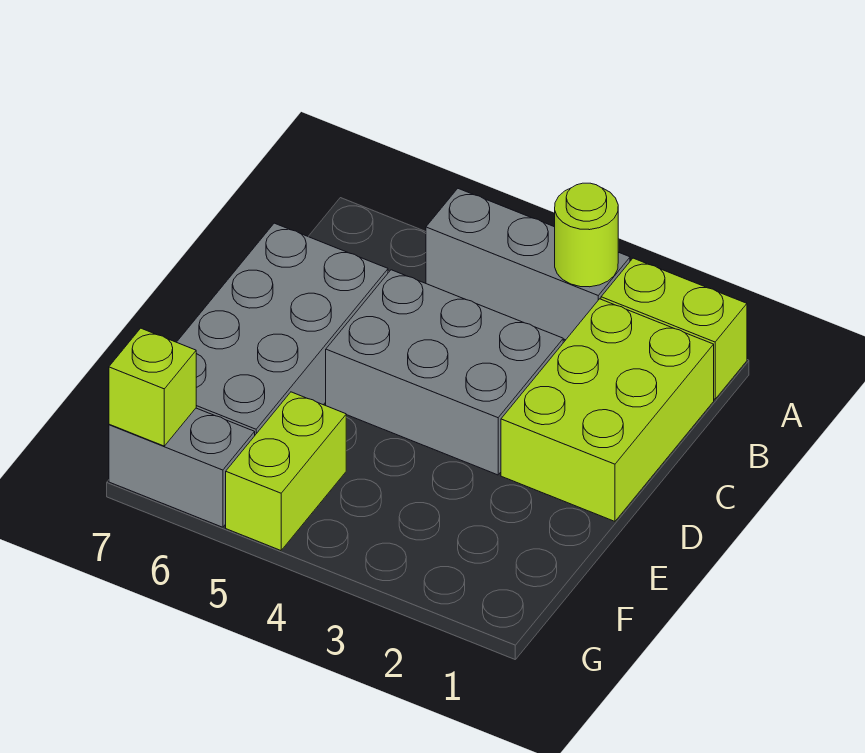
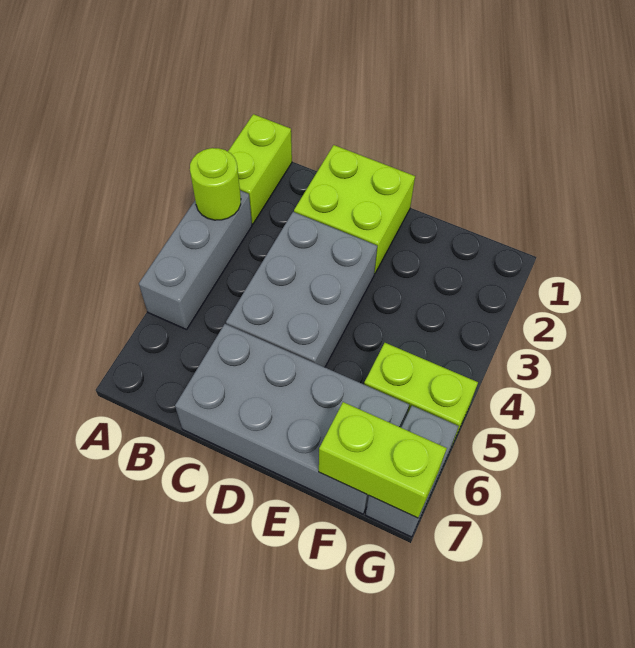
lime brick B1:D2 level 1 -> lime brick C1:D2 level 1
lime brick G7 level 2 -> lime brick F7:G7 level 2

